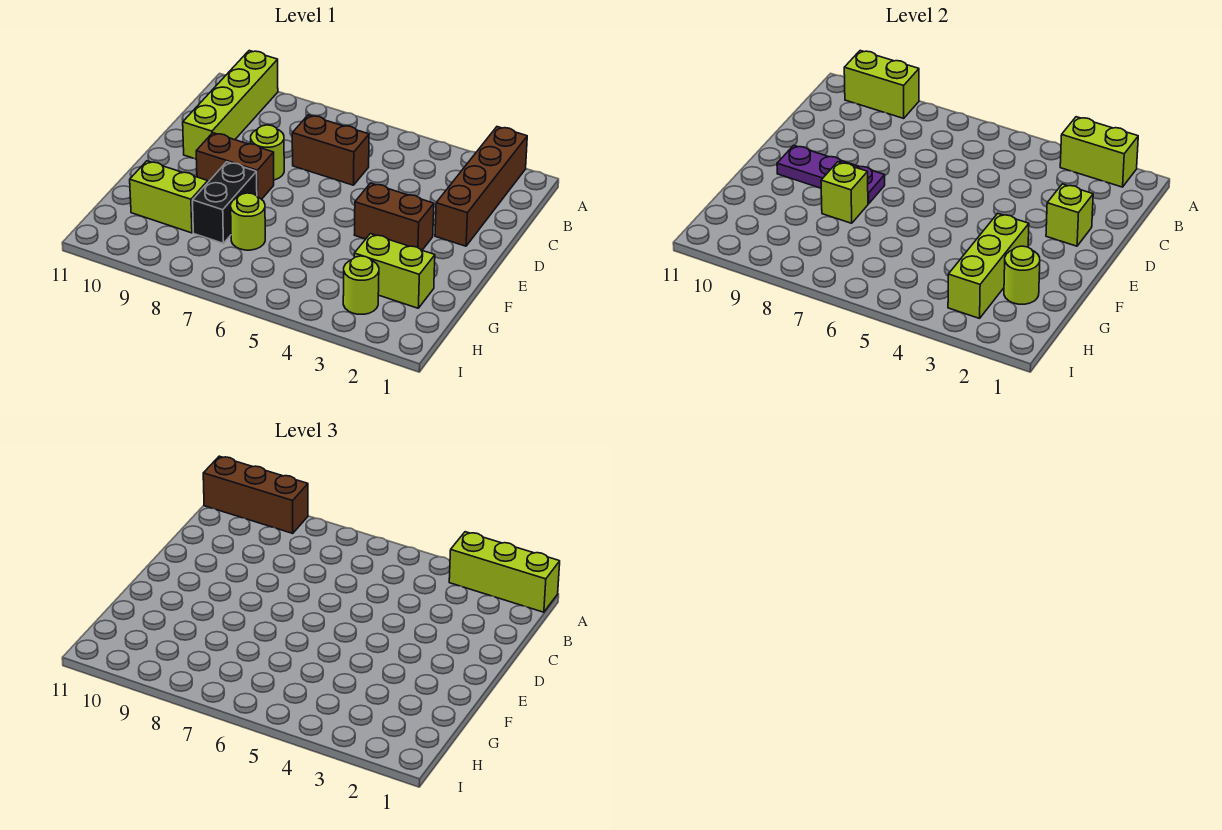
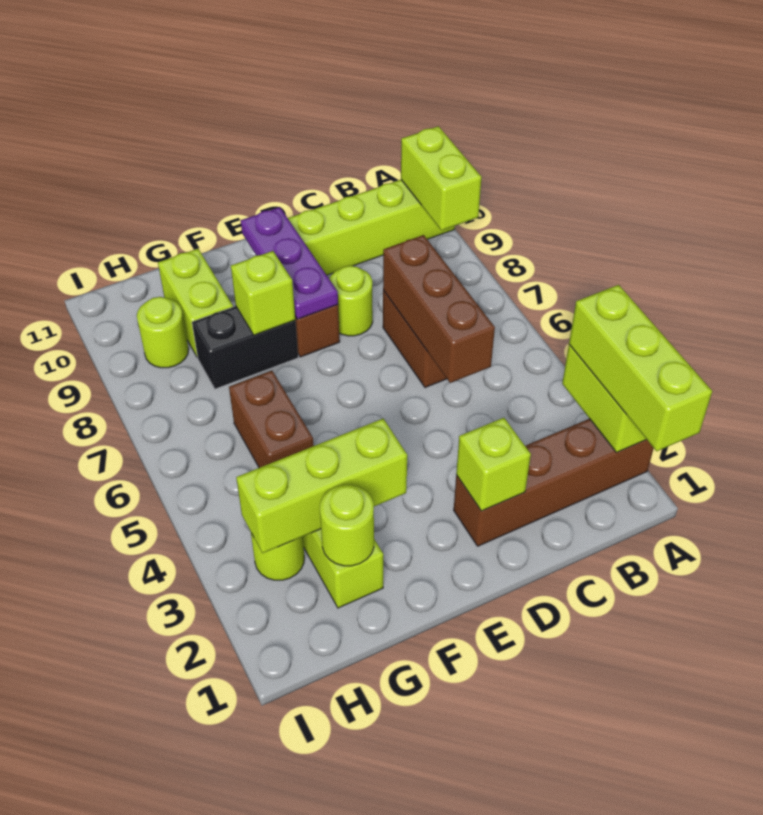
brown brick A9:A11 level 3 -> brown brick C5:C7 level 2
brown brick E3:E4 level 1 -> brown brick G5:G6 level 1
lime round brick G7 level 1 -> lime round brick H9 level 1

